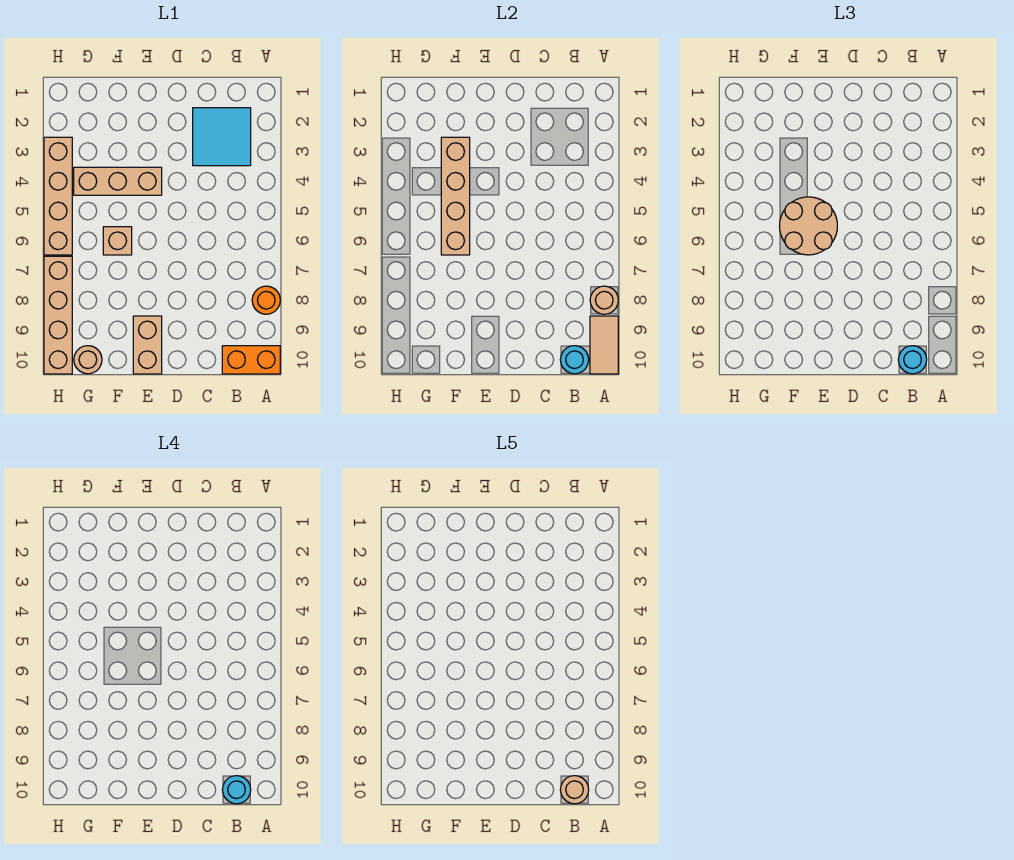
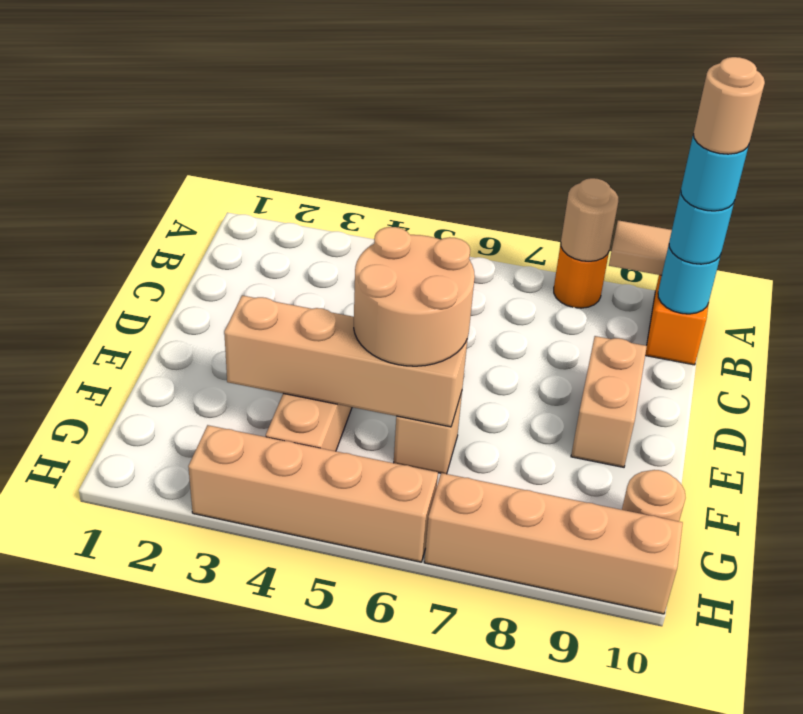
cyan tile B2:C3 level 1 -> none
tan brick E9:E10 level 1 -> tan brick D9:E9 level 1

